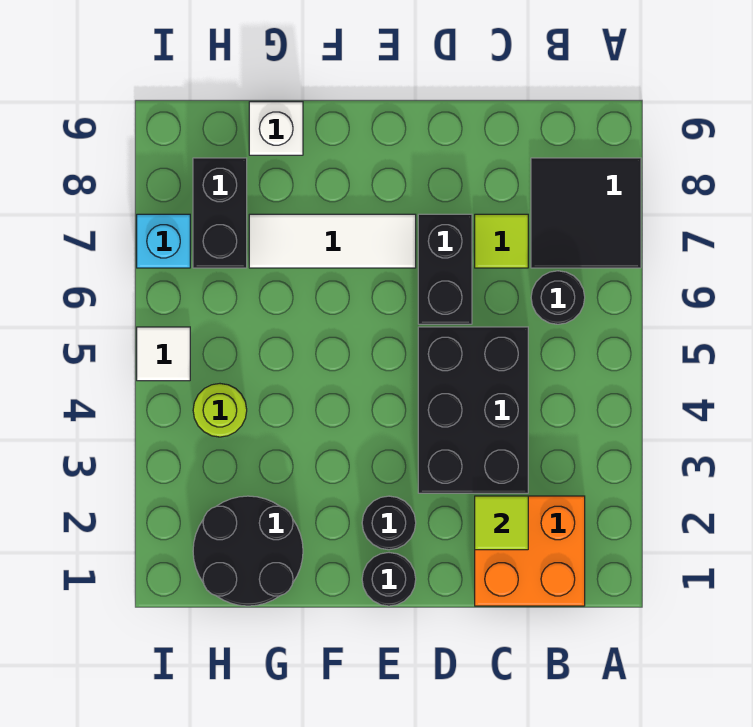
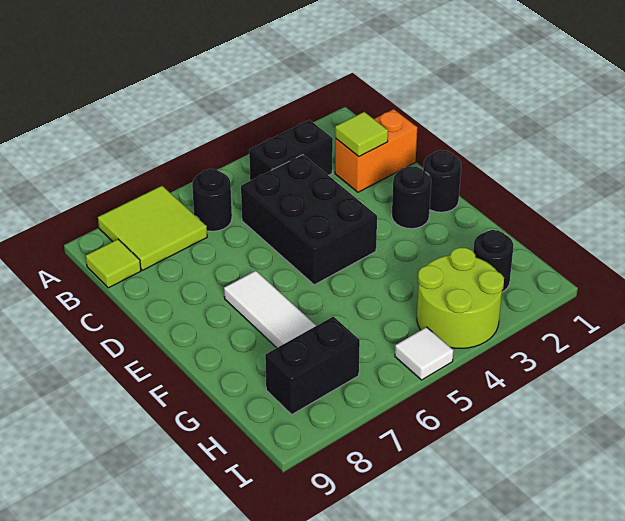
black tile A7:B8 level 1 -> lime tile A7:B8 level 1
orange brick B1:C2 level 1 -> orange brick C1:C2 level 1
black brick C3:D5 level 1 -> black brick C4:E5 level 1
lime tile C7 level 1 -> lime tile B9 level 1
black brick D6:D7 level 1 -> black brick B3:B4 level 1
black round brick G1:H2 level 1 -> black round brick H2 level 1
white brick G9 level 1 -> none
lime round brick H4 level 1 -> lime round brick H3:I4 level 1
cyan brick I7 level 1 -> none

